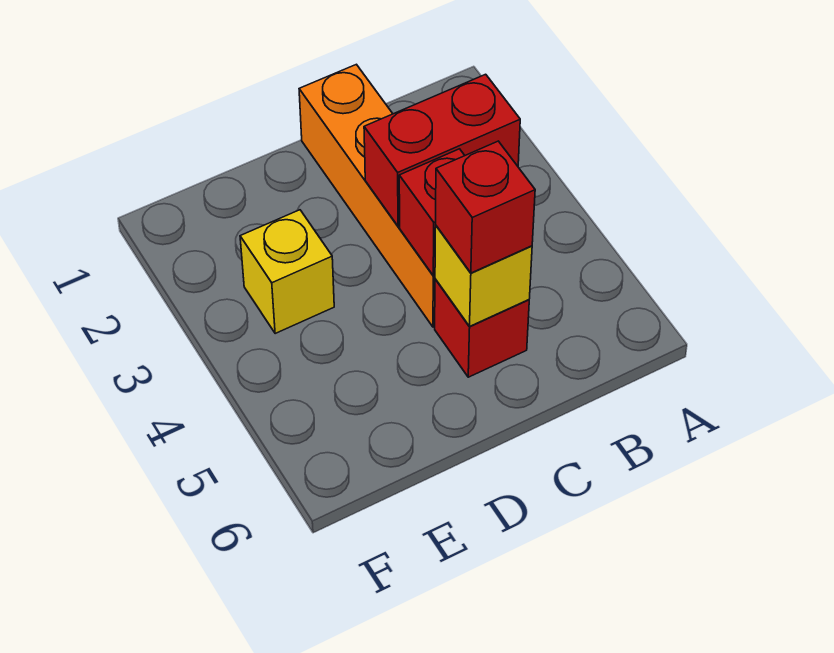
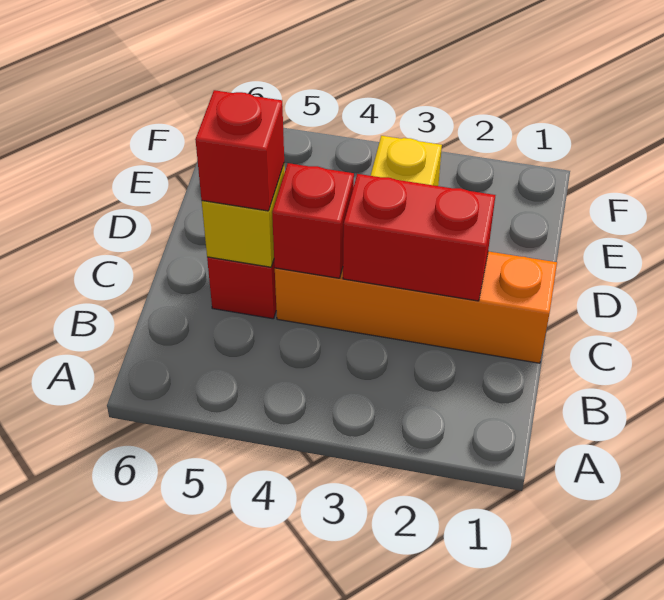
red brick B3:C3 level 2 -> red brick C2:C3 level 2

